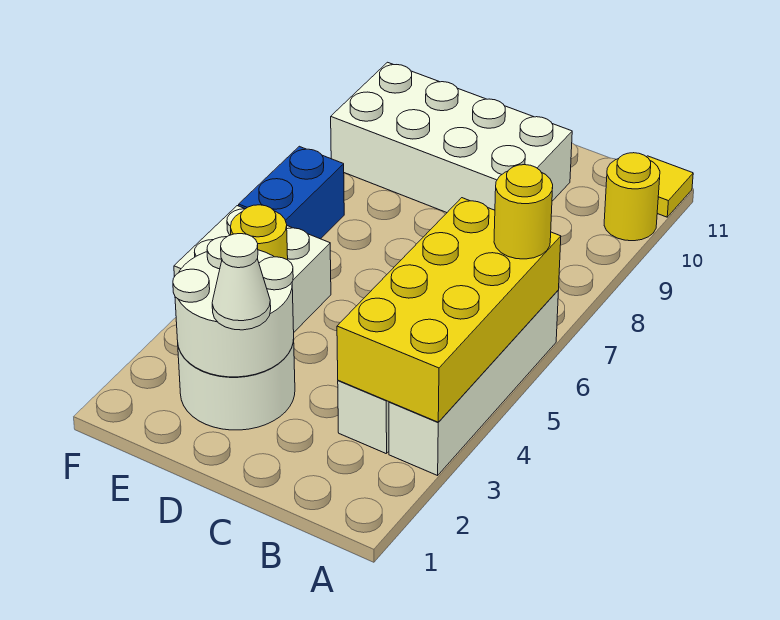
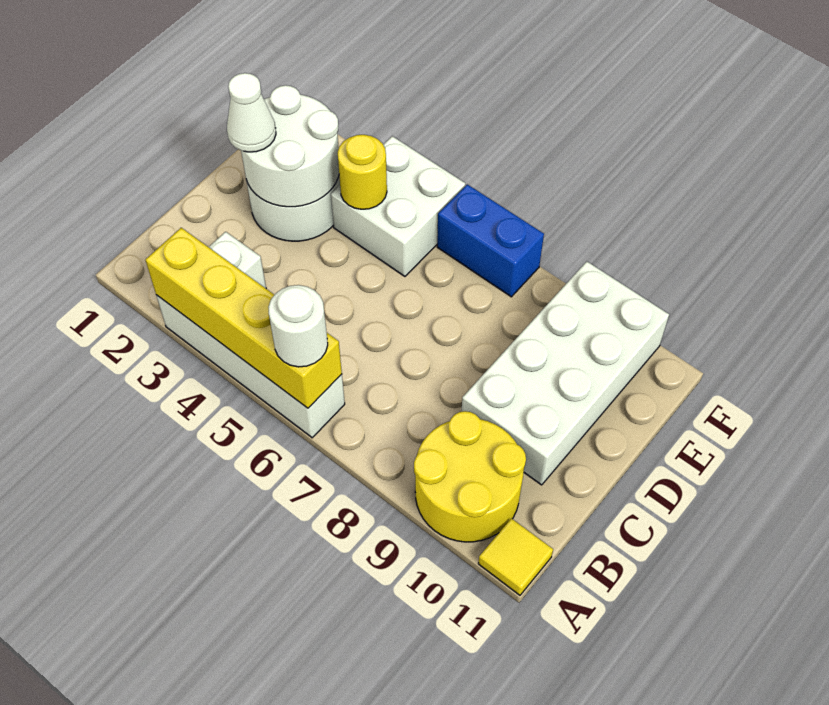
yellow brick A3:B6 level 2 -> yellow brick A3:A6 level 2
yellow round brick A6 level 3 -> white round brick A6 level 3
yellow round brick A10 level 1 -> yellow round brick A9:B10 level 1

